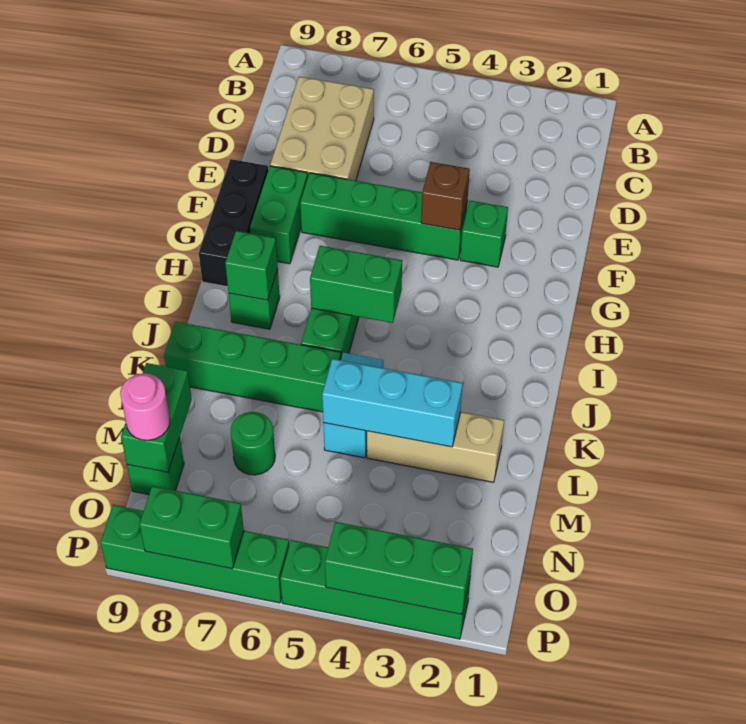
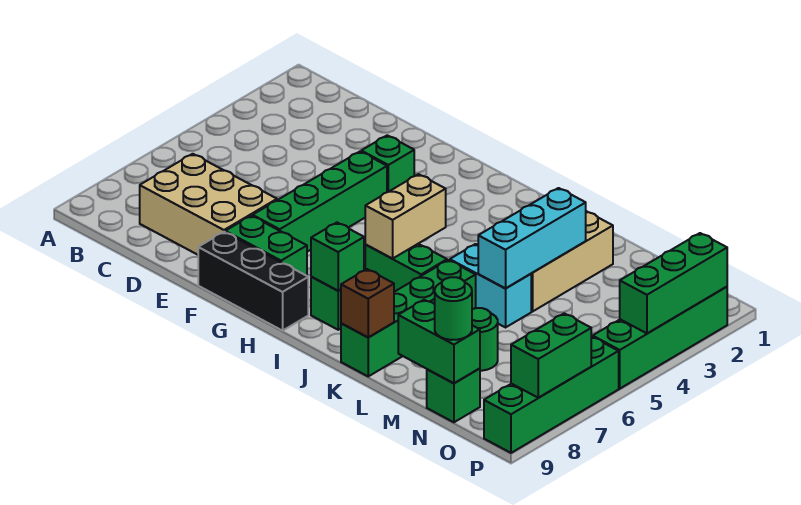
brown brick F4 level 2 -> brown brick K9 level 2
green brick I5:I6 level 2 -> tan brick I5:I6 level 2
pink round brick N9 level 3 -> green round brick N9 level 3

